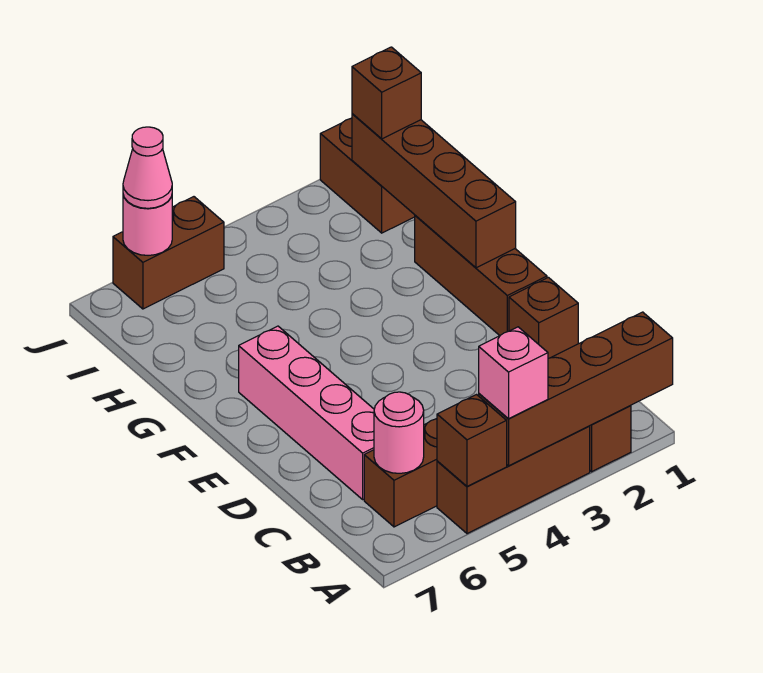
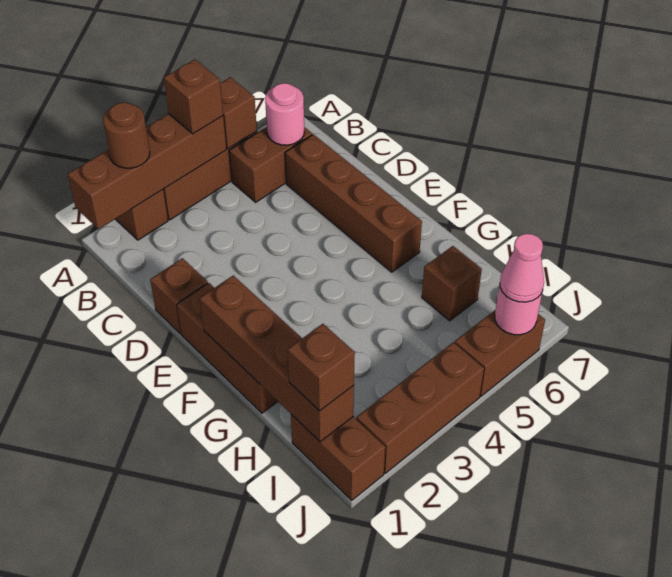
none -> brown round brick A2 level 3
pink brick A4 level 3 -> brown brick A4 level 3
pink brick C6:F6 level 1 -> brown brick C6:F6 level 1
none -> brown brick H6 level 1
none -> brown brick J2:J4 level 1

